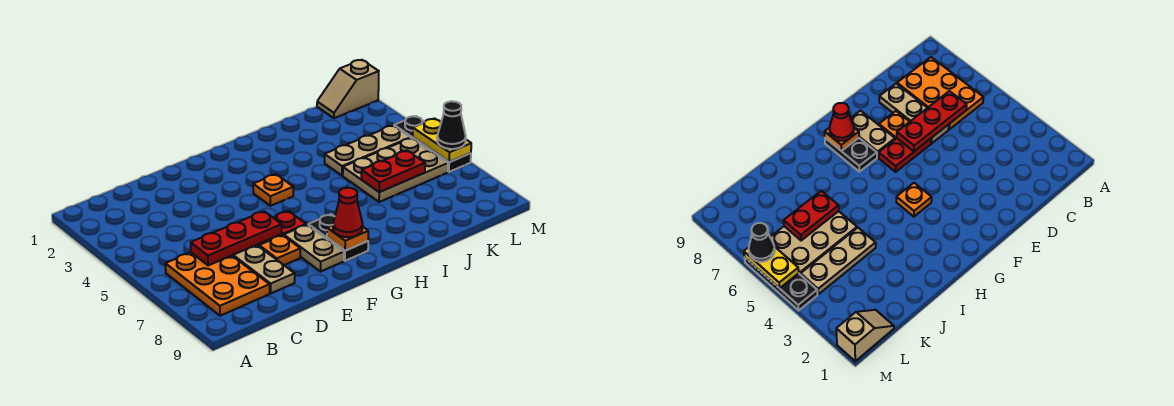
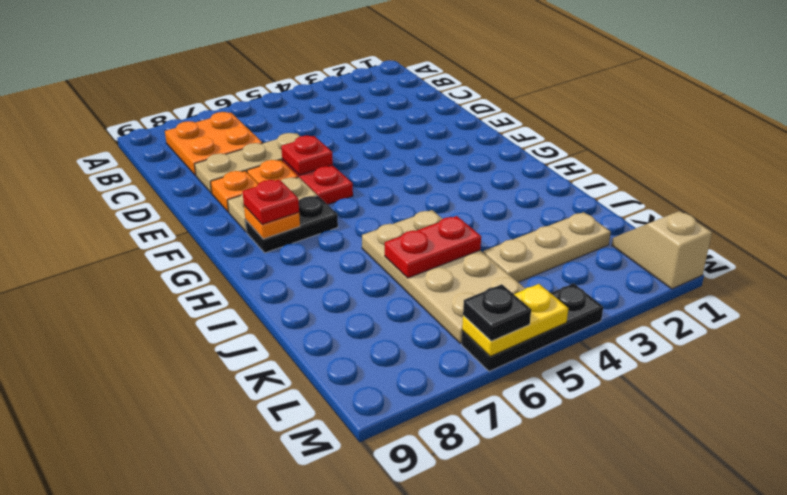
orange plate B6:C8 level 1 -> orange plate B7:C8 level 1
red plate C6:E6 level 2 -> red plate E6 level 2
orange plate G4 level 1 -> orange plate E8 level 1
red cone G8 level 3 -> red plate G8 level 3
tan plate J4:L4 level 1 -> tan plate K2:K4 level 1
tan plate J5:L6 level 1 -> tan plate I5:L6 level 1
red plate J6:K6 level 2 -> red plate J5:J6 level 2
black cone M6 level 3 -> black plate M6 level 3

